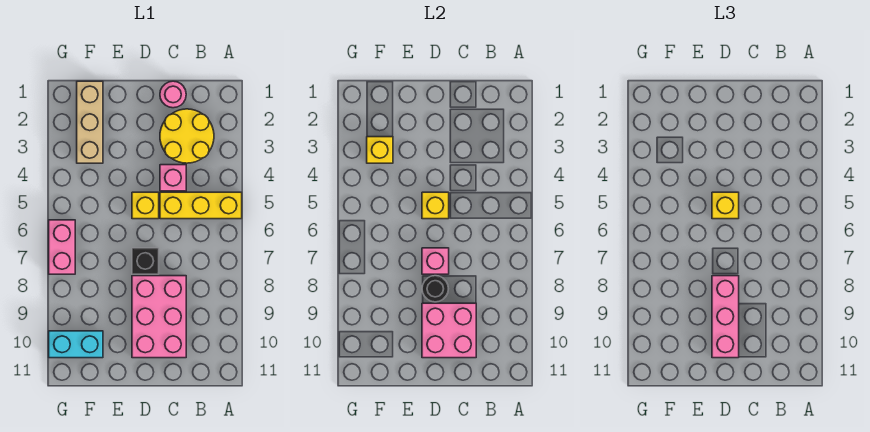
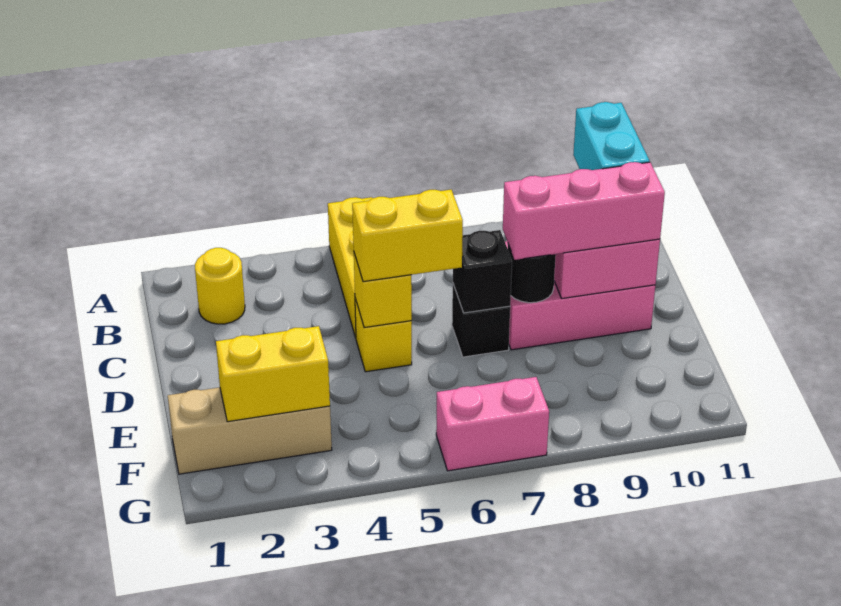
yellow round brick B2:C3 level 1 -> yellow round brick B2 level 1
pink round brick C1 level 1 -> none
pink brick C4 level 1 -> none
yellow brick D5 level 3 -> yellow brick D5:D6 level 3
pink brick D7 level 2 -> black brick D7 level 2
yellow brick F3 level 2 -> yellow brick F2:F3 level 2
cyan brick F10:G10 level 1 -> cyan brick B10:C10 level 3

